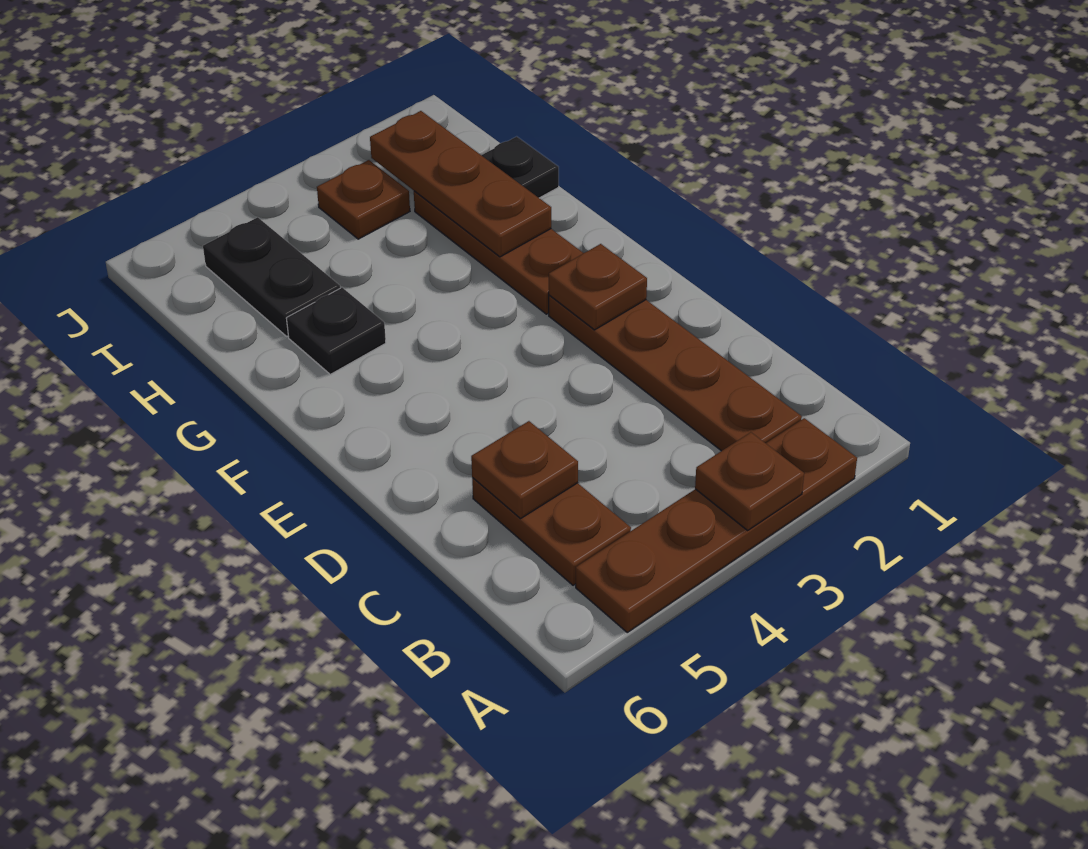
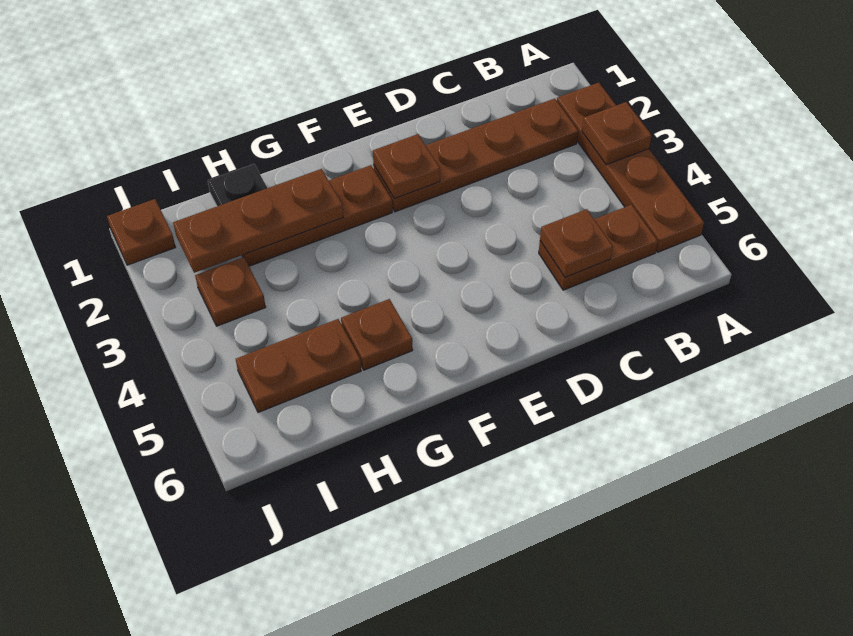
black plate G5 level 1 -> brown plate G5 level 1
black plate H5:I5 level 1 -> brown plate H5:I5 level 1
none -> brown plate J1 level 1

